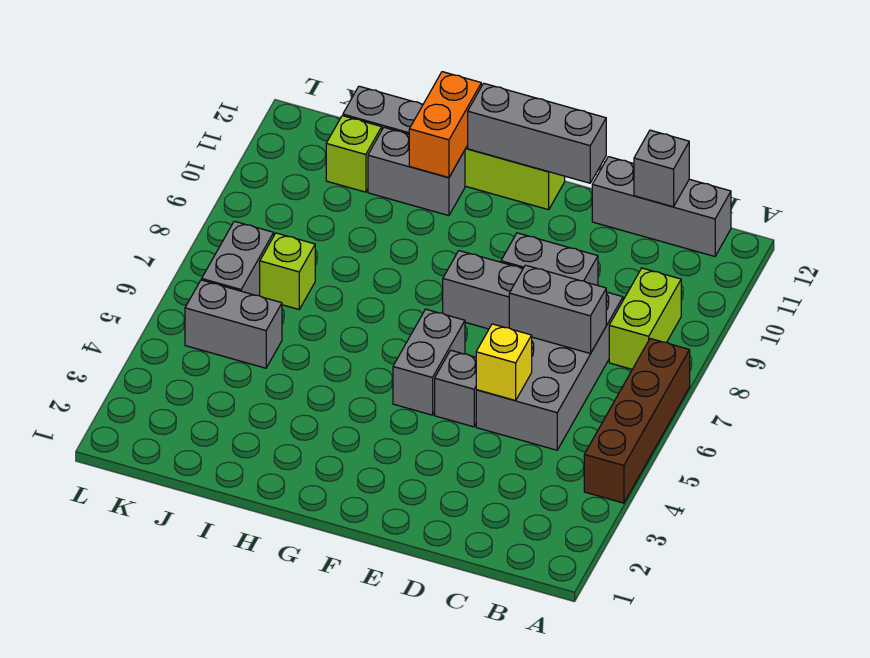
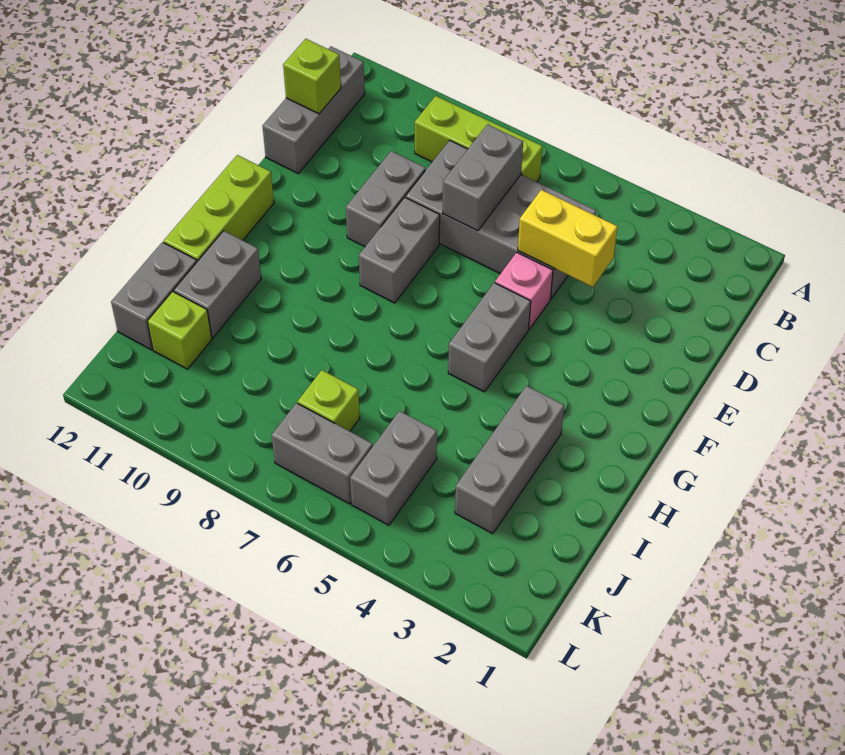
brown brick A4:A7 level 1 -> none
lime brick B8:B9 level 1 -> lime brick B7:B9 level 1
grey brick C12 level 2 -> lime brick C12 level 2
yellow brick D5 level 2 -> yellow brick D4:D5 level 2
grey brick E5 level 1 -> pink brick E5 level 1
grey brick E12:G12 level 2 -> grey brick H3:J3 level 1
grey brick F5:F6 level 1 -> grey brick F5:G5 level 1
orange brick H11:H12 level 2 -> none

